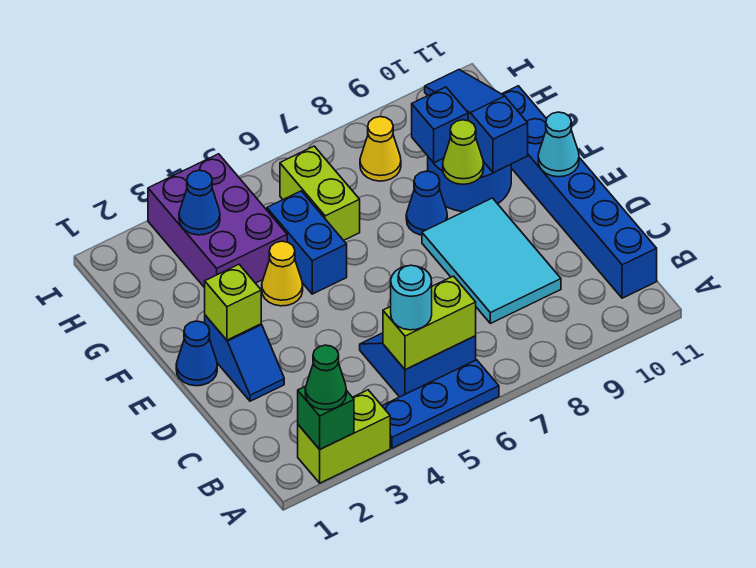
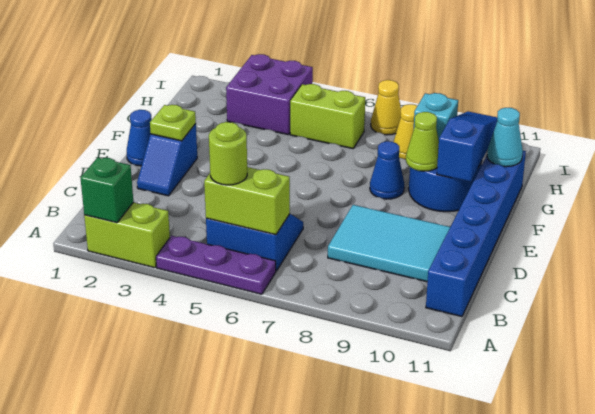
green cone A2 level 3 -> none
blue plate A4:A6 level 1 -> purple plate A4:A6 level 1
cyan round brick B5 level 3 -> lime round brick B5 level 3
cyan tile C8:E9 level 1 -> cyan tile C8:D10 level 1
lime brick E2 level 2 -> lime plate E2 level 2
cyan cone E11 level 2 -> cyan cone G11 level 2
yellow cone F4 level 1 -> yellow cone I7 level 1
blue brick F5:G5 level 1 -> none
purple brick G3:I4 level 1 -> purple brick H3:I4 level 1
lime brick G6:H6 level 1 -> lime brick H5:H6 level 1
blue brick G9 level 2 -> cyan brick G9 level 2
blue cone H3 level 2 -> none

